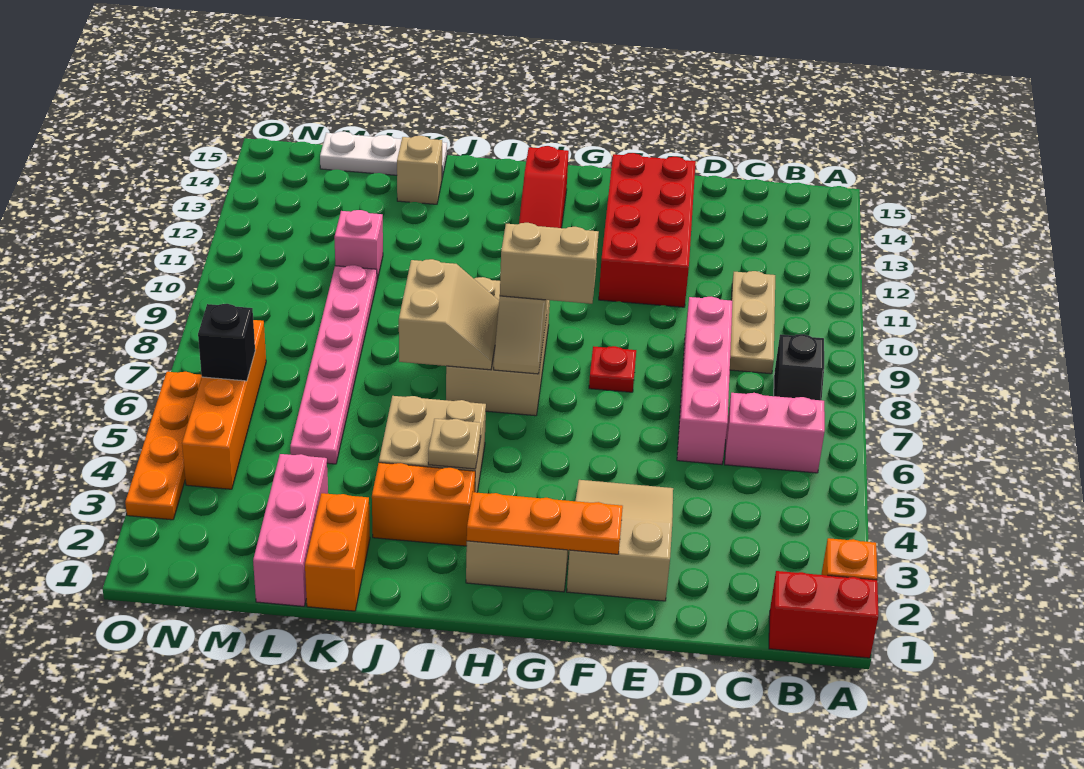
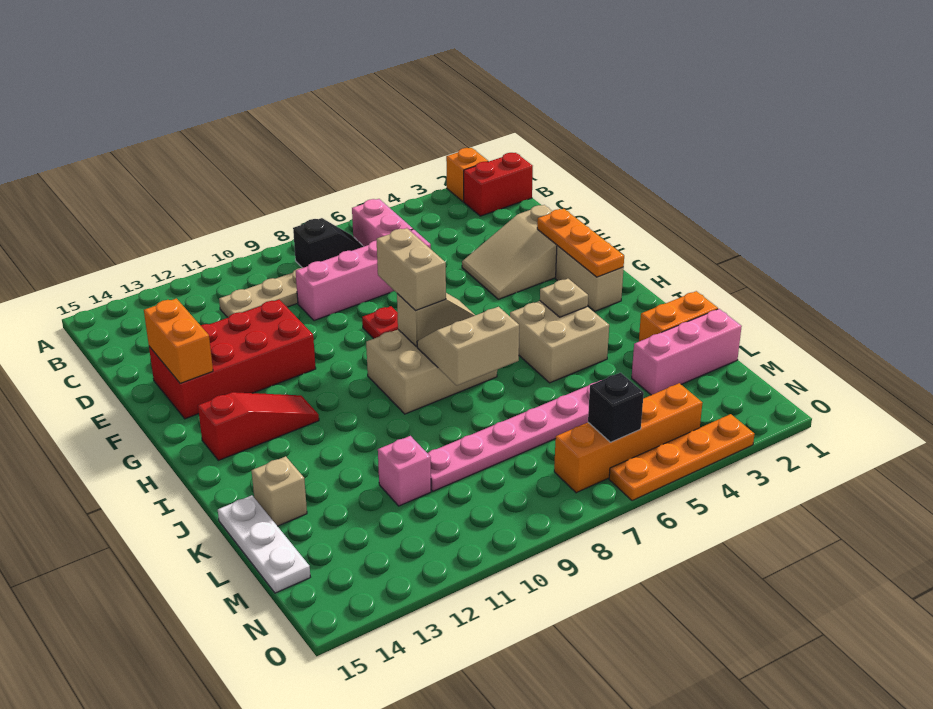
red brick A1:B1 level 1 -> red brick B1:B2 level 1
orange brick I3:J3 level 1 -> orange brick E14:F14 level 2

